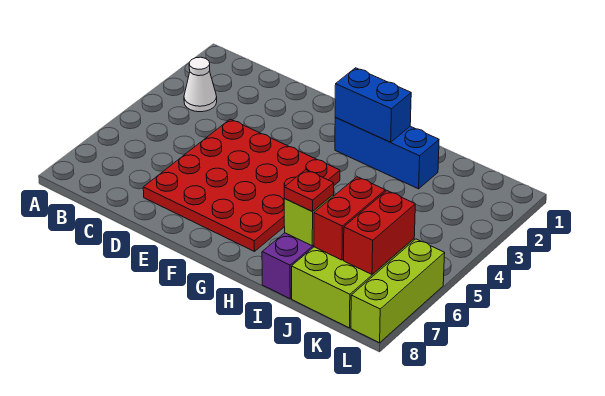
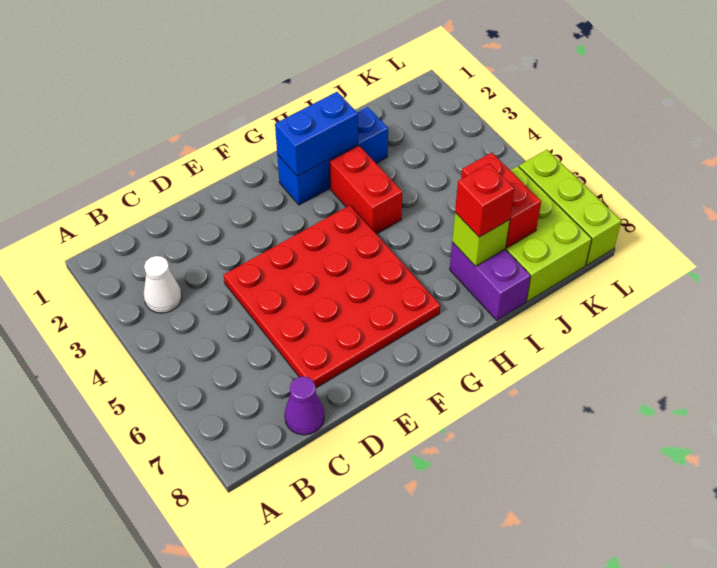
none -> purple cone C8 level 1
red plate I7 level 3 -> red brick I7 level 3
red brick K6:K7 level 2 -> red brick H3:H4 level 1

